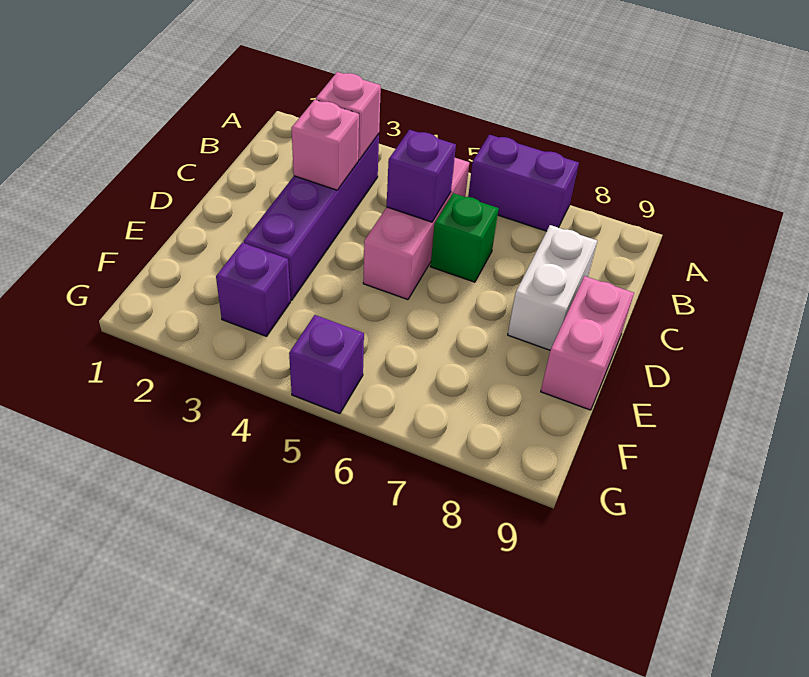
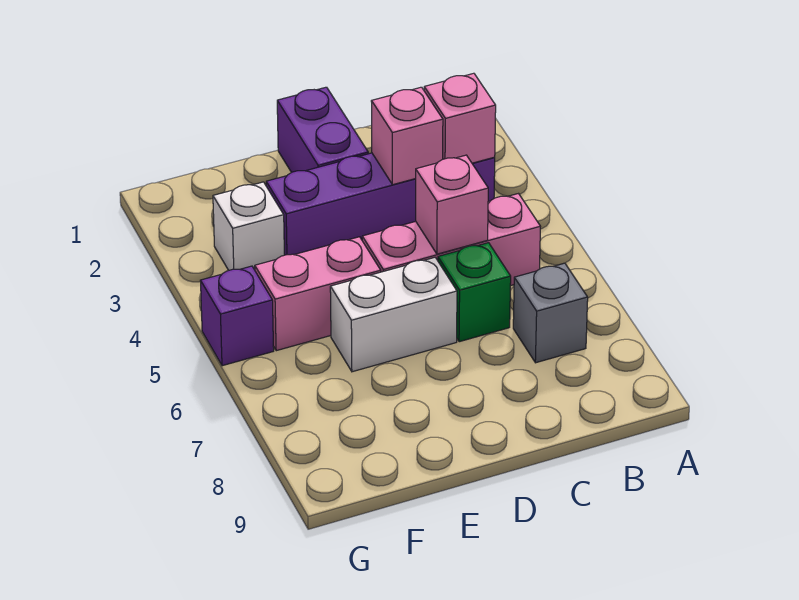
purple brick A6:A7 level 1 -> purple brick D1:D2 level 1
none -> grey brick B7 level 1
purple brick C5 level 2 -> pink brick C5 level 2
white brick C8:D8 level 1 -> white brick D6:E6 level 1
pink brick D9:E9 level 1 -> pink brick E5:F5 level 1
purple brick F3 level 1 -> white brick F3 level 1

